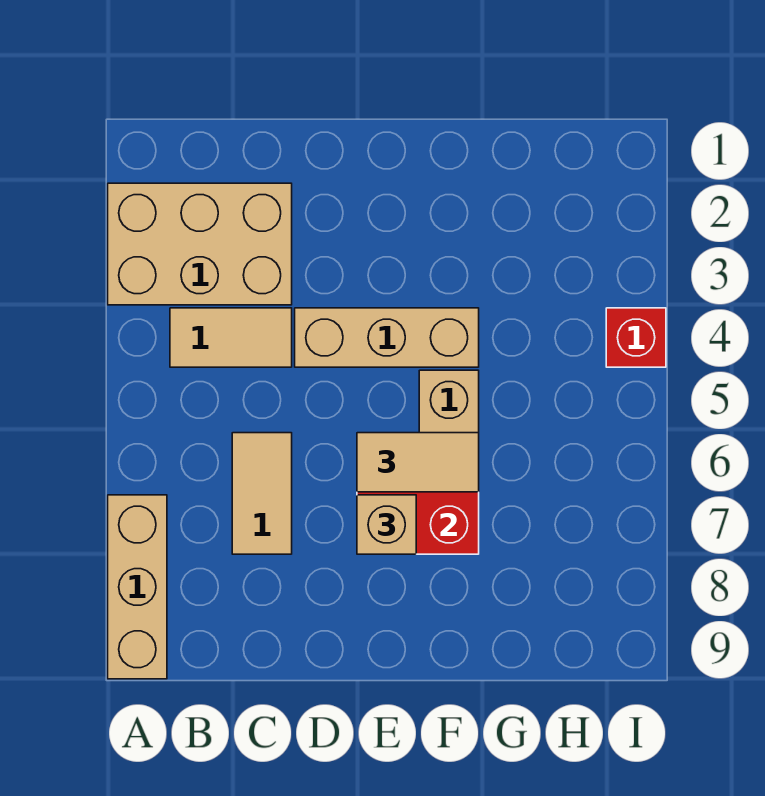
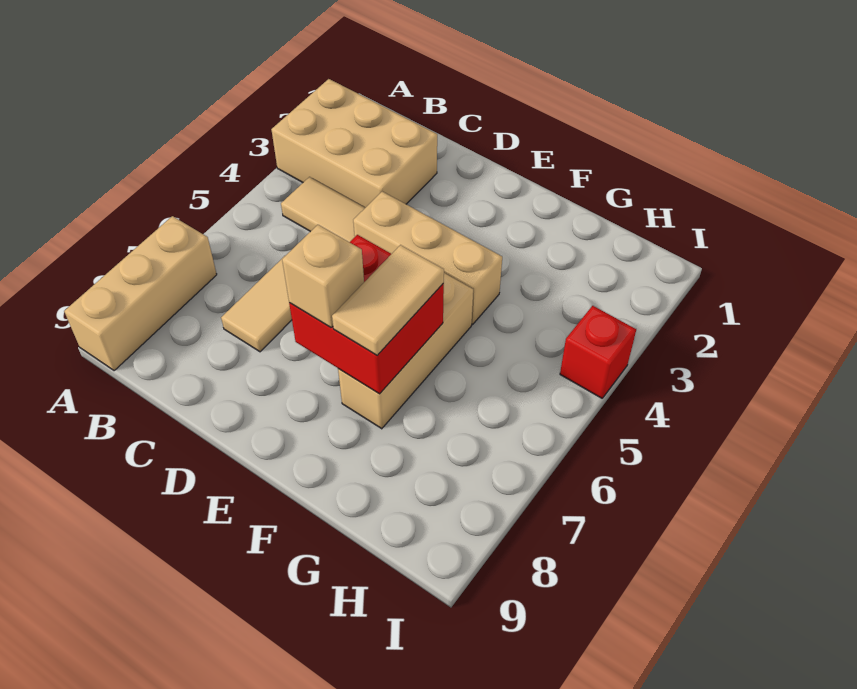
tan tile E6:F6 level 3 -> tan tile F6:F7 level 3

